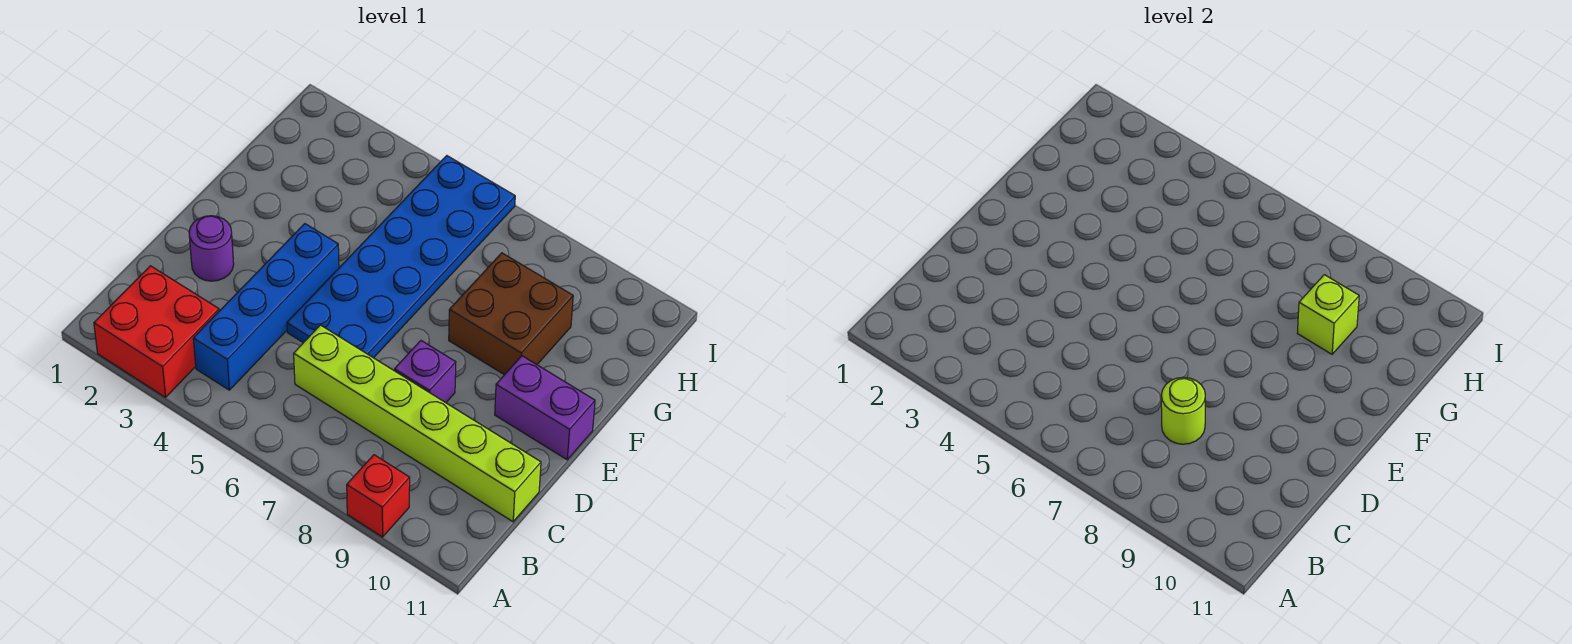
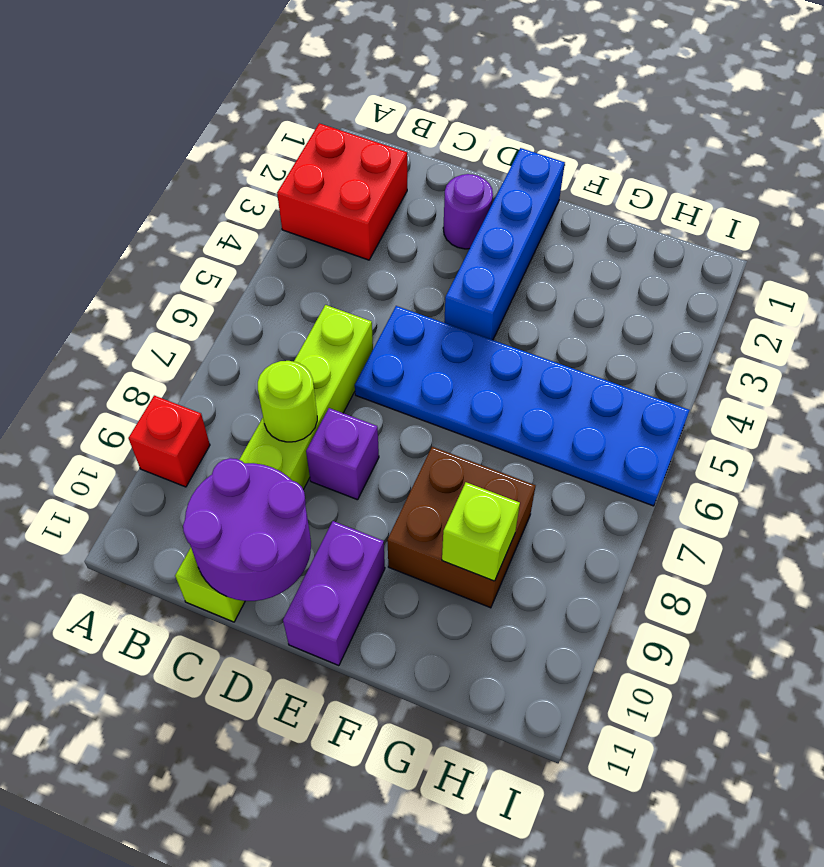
blue brick B4:E4 level 1 -> blue brick E1:E4 level 1
none -> purple round brick C10:D11 level 2

